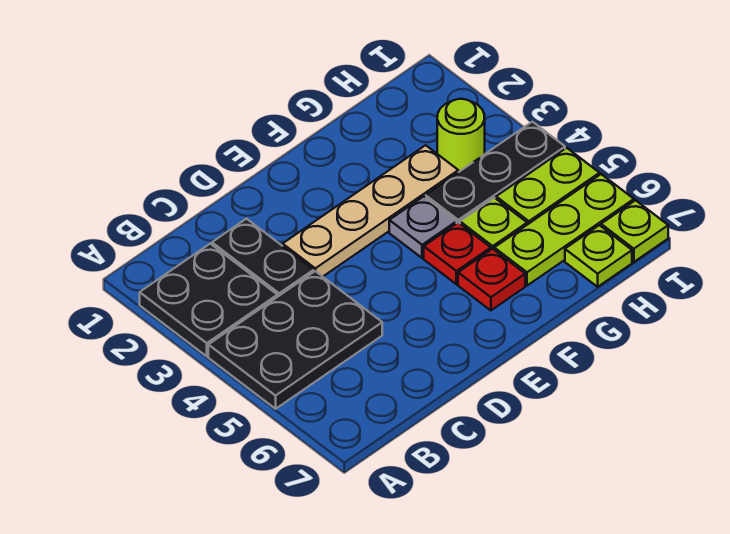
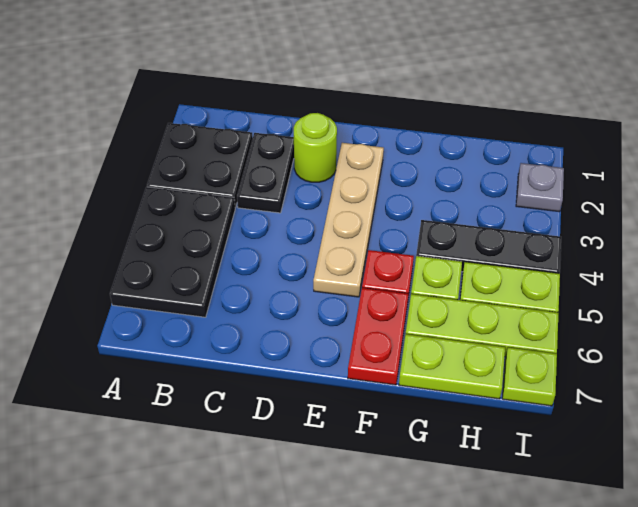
black plate A4:C5 level 1 -> black plate A4:B6 level 1
tan plate D3:G3 level 1 -> tan plate E2:E5 level 1
grey plate F4 level 1 -> grey plate I2 level 1
red plate F6 level 1 -> red plate F6:F7 level 1
lime round brick H3 level 1 -> lime round brick D2 level 1
lime plate H7 level 1 -> lime plate G7:H7 level 1

